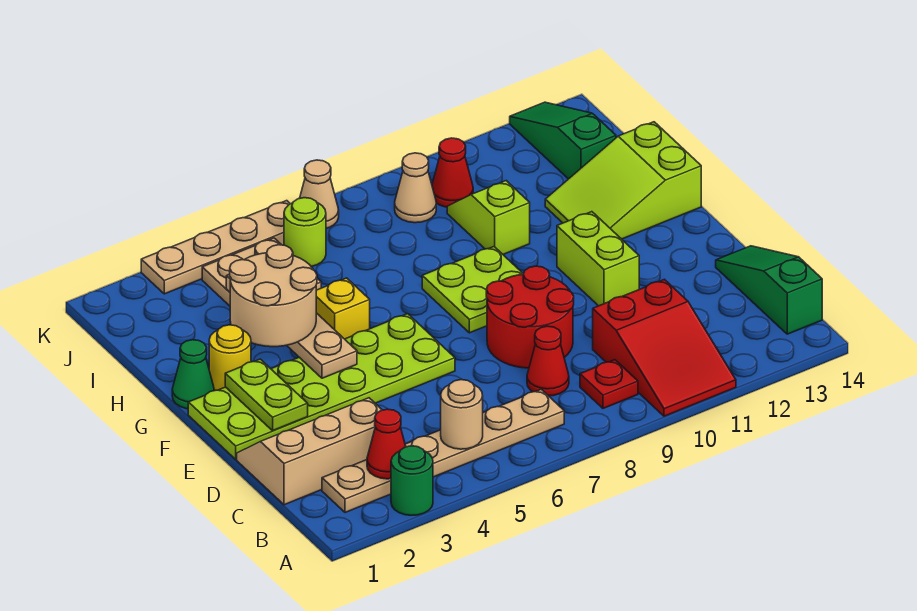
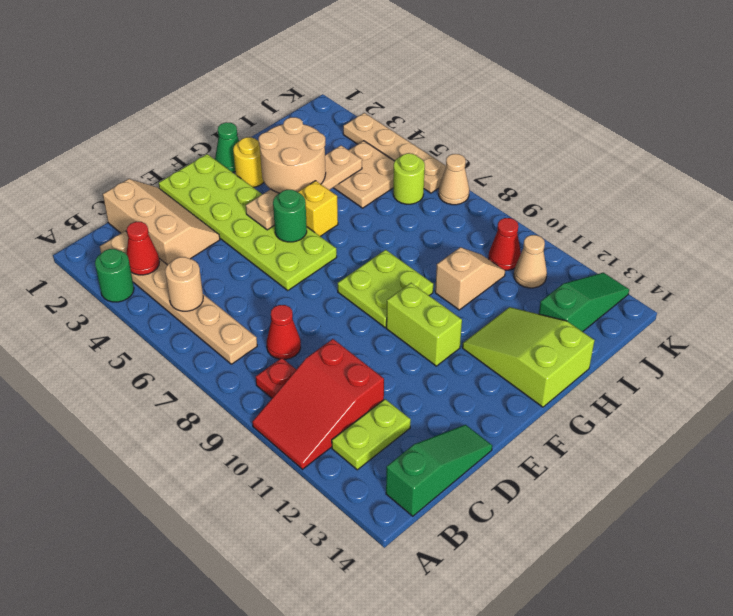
red round brick D8:E9 level 1 -> none
lime plate E2:F2 level 2 -> lime plate B12:C12 level 1
lime brick E11:F11 level 1 -> lime brick F10:F11 level 1
none -> green round brick F5 level 2
lime slope H10:I10 level 1 top H -> tan slope H10:I10 level 1 top H
tan cone J9 level 1 -> tan cone J11 level 1

